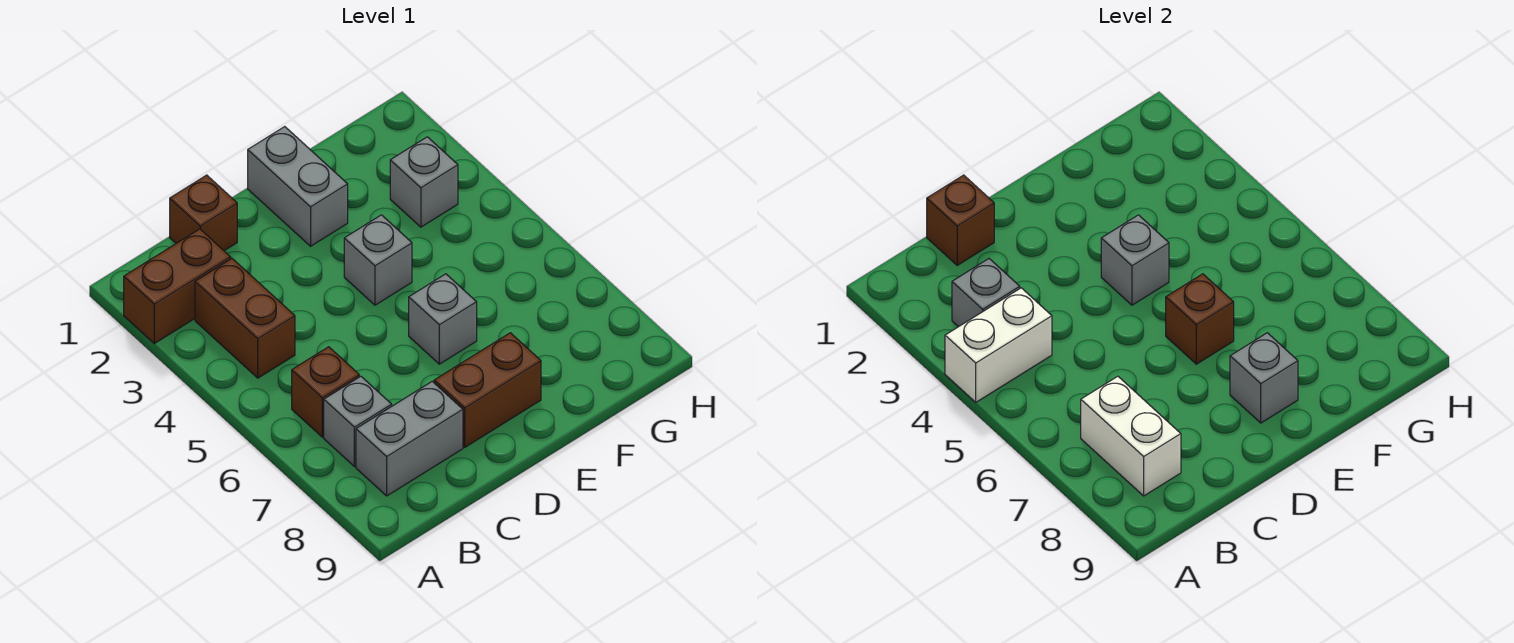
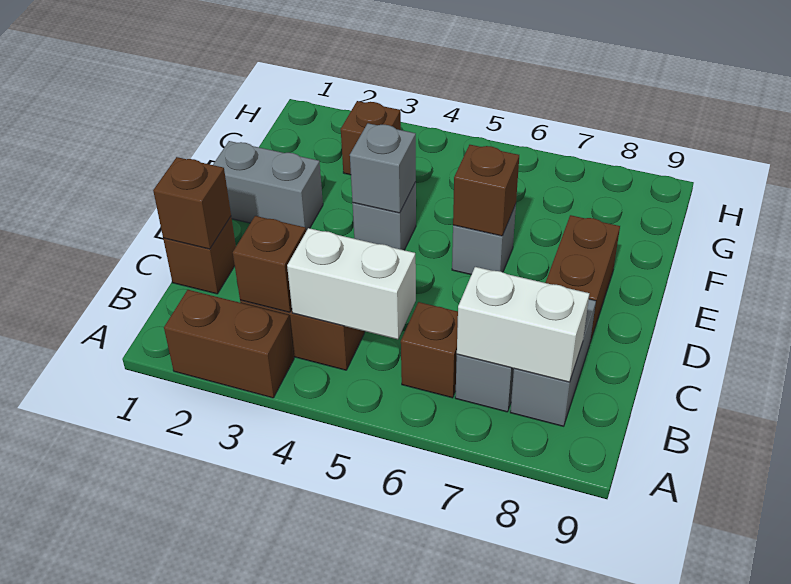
brown brick A2:B2 level 1 -> brown brick A2:A3 level 1
white brick A4:B4 level 2 -> white brick B4:B5 level 2
grey brick B3 level 2 -> brown brick B3 level 2
grey brick E8 level 2 -> none
grey brick G3 level 1 -> brown brick G3 level 1

